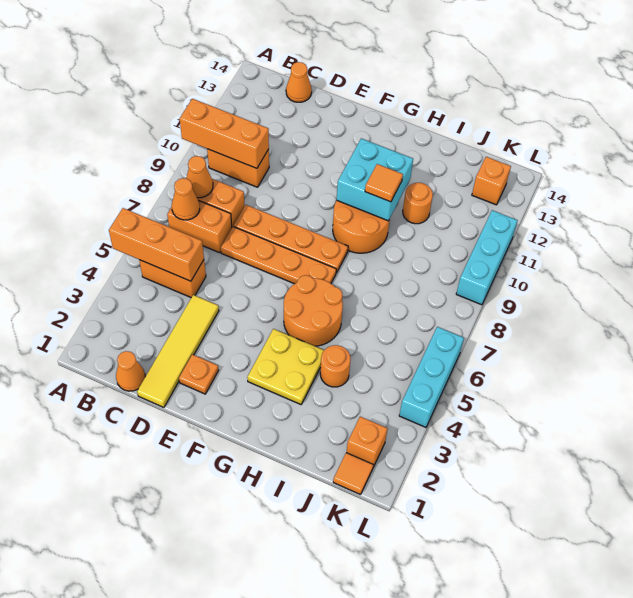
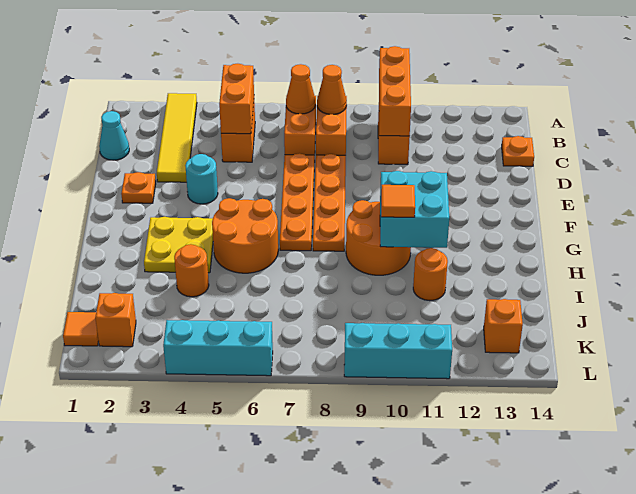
orange brick A5:C5 level 2 -> orange brick B5:C5 level 2
orange cone C1 level 1 -> cyan cone C1 level 1
orange cone C14 level 1 -> orange plate C14 level 1
yellow tile D1:D4 level 1 -> yellow tile A3:D3 level 1
none -> cyan round brick E4 level 1

